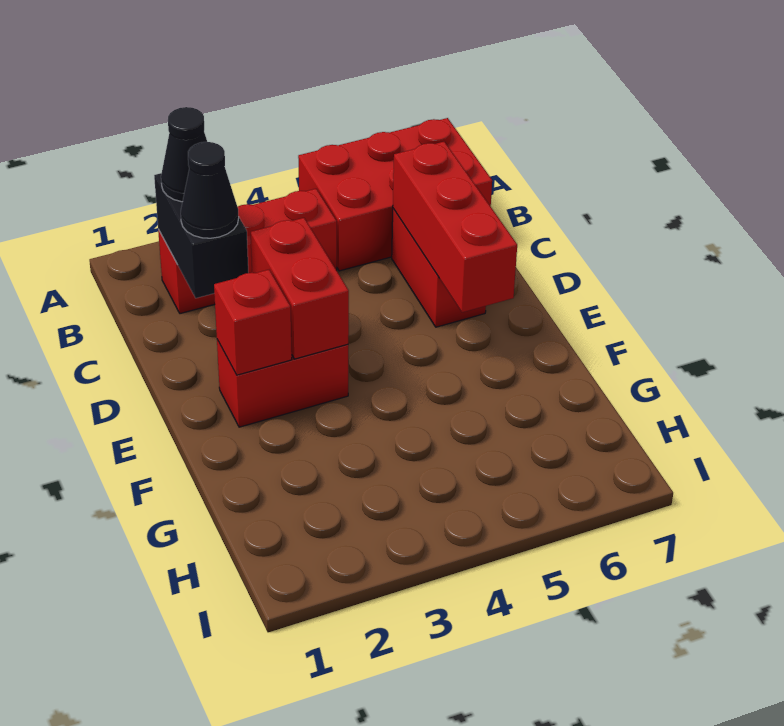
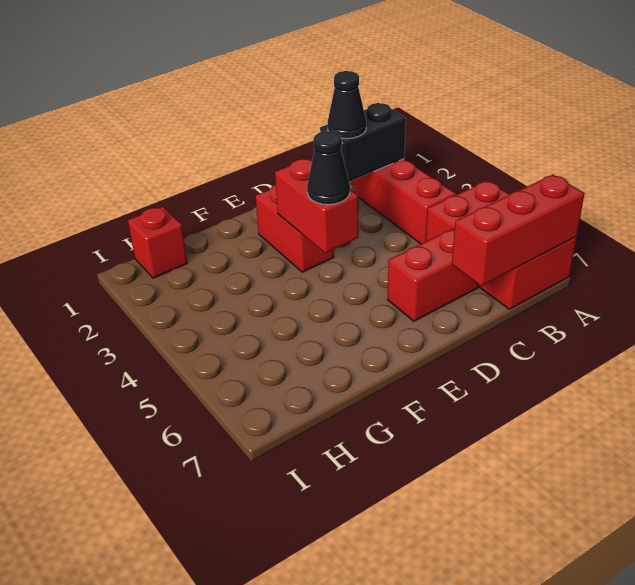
black cone B2 level 3 -> black cone E4 level 3
red brick C6:E6 level 2 -> red brick A7:C7 level 2
red brick D3:E3 level 2 -> red brick E3:E4 level 2
red brick E2 level 2 -> red brick H1 level 1

